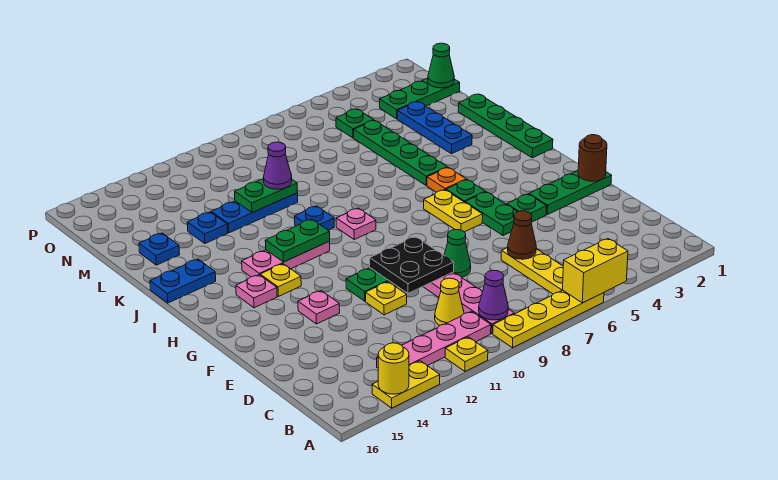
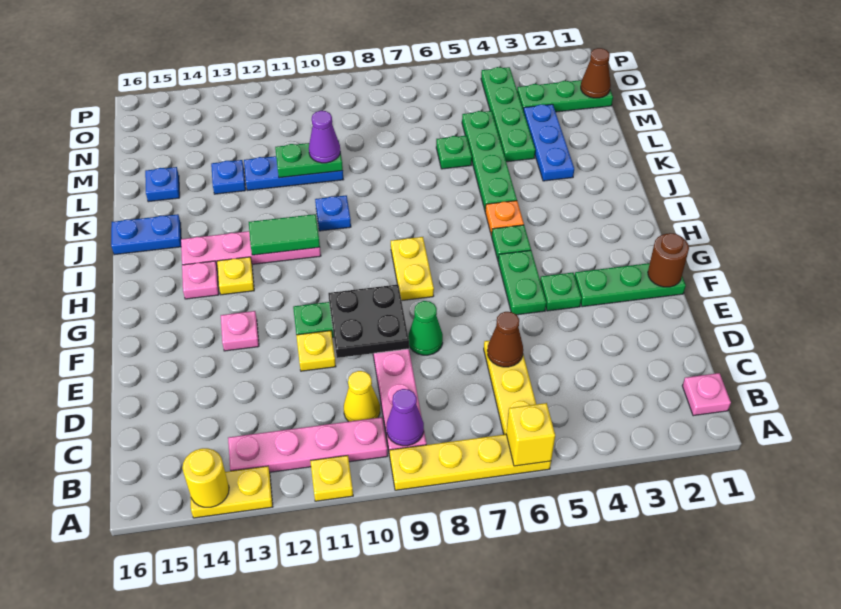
yellow brick A5:A6 level 2 -> yellow brick A6 level 2
yellow plate G6:H6 level 1 -> yellow plate G8:H8 level 1
green plate I1:L1 level 1 -> green plate L4:O4 level 1
pink plate I9 level 1 -> pink plate B1 level 1
pink plate I11:I13 level 1 -> pink plate I11:I14 level 1
green plate I11:I12 level 2 -> green tile I11:I12 level 2
green cone N1 level 2 -> brown cone N1 level 2
green plate N5 level 1 -> green plate L6 level 1

